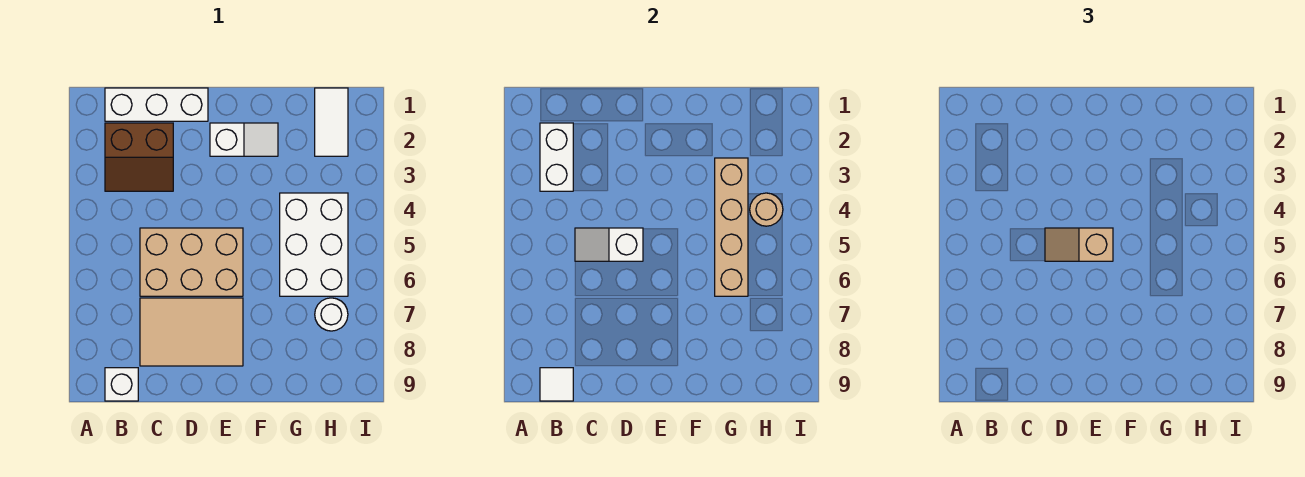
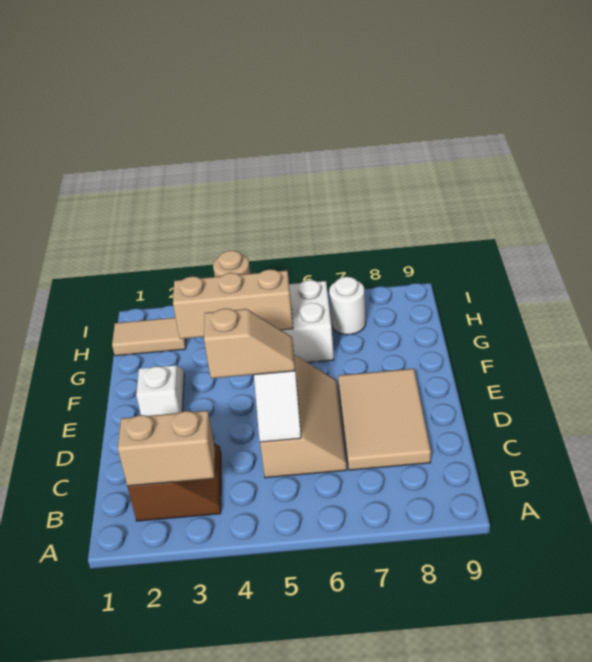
white brick B1:D1 level 1 -> none
white brick B2:B3 level 2 -> tan brick B2:B3 level 2
white brick B9 level 1 -> none
white tile B9 level 2 -> none
tan brick C5:E6 level 1 -> tan slope C5:E6 level 1 top 5
tan slope D5:E5 level 3 top E -> tan slope D4:D5 level 3 top 4
tan brick G3:G6 level 2 -> tan brick G3:G5 level 2
white tile H1:H2 level 1 -> tan tile H1:H2 level 1

